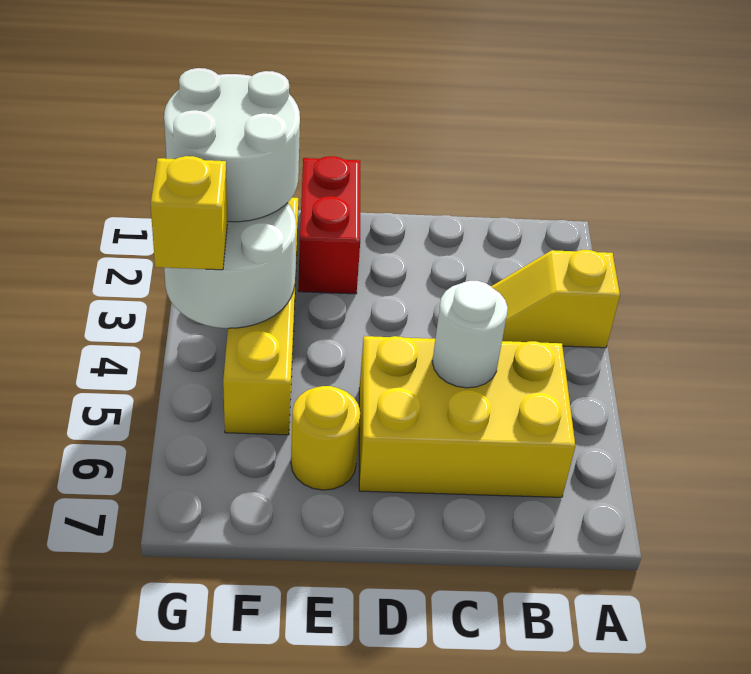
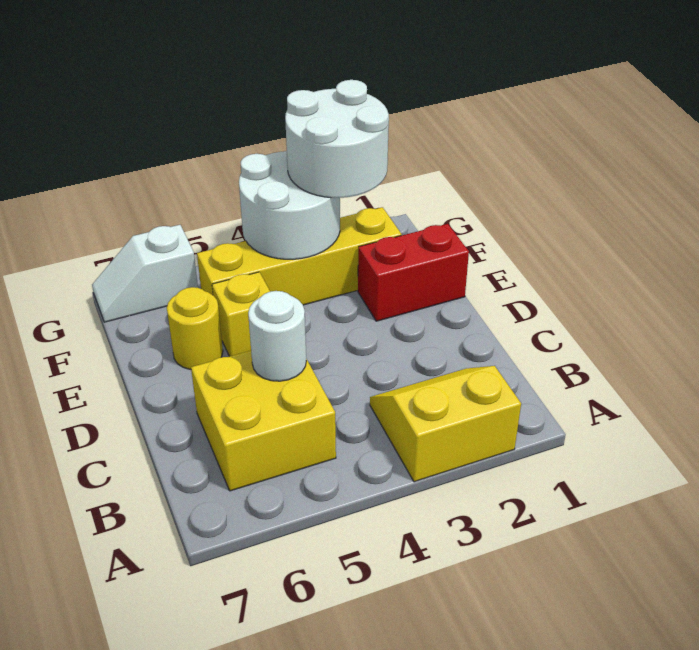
yellow slope A3:B3 level 1 top A -> yellow slope A2:B3 level 1 top A
yellow brick B5:D6 level 1 -> yellow brick B5:C6 level 1
yellow brick G4 level 3 -> yellow brick E5 level 1
none -> white slope G6:G7 level 1 top 6

